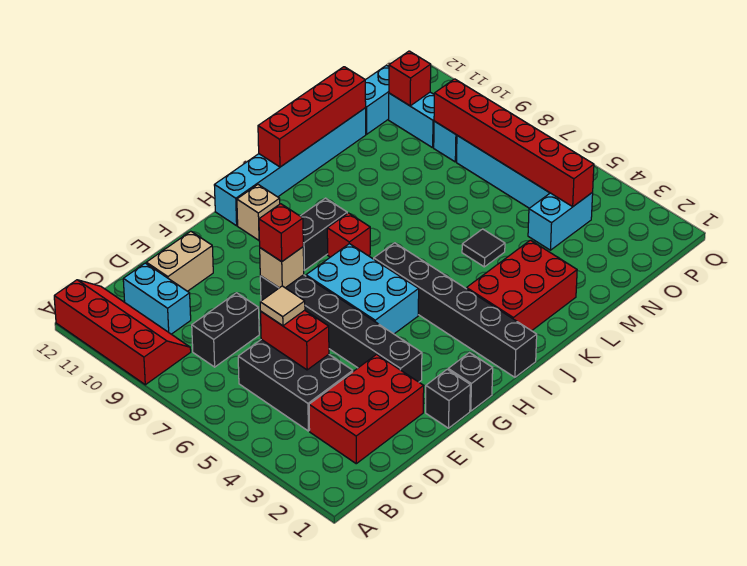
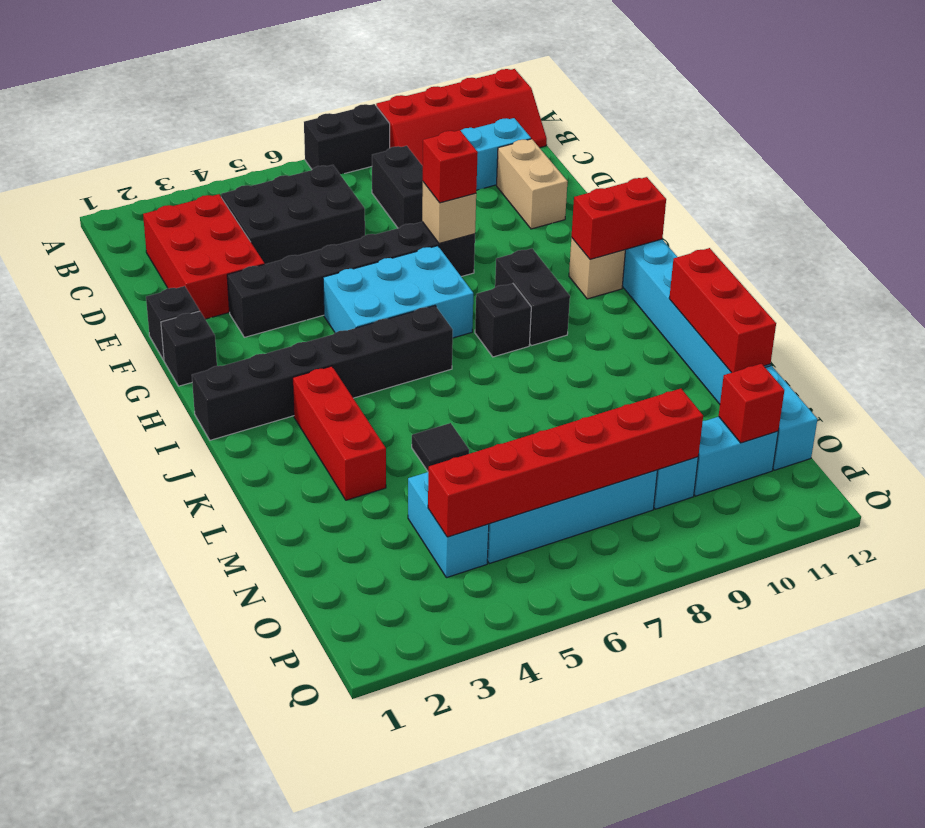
none -> black brick A7:A8 level 1
red brick D5:D6 level 2 -> red brick H11:H12 level 2
tan tile D6 level 3 -> none
red brick I8 level 1 -> black brick I8 level 1
red brick J2:L3 level 1 -> red brick J3:L3 level 1
red brick J12:M12 level 2 -> red brick K12:M12 level 2

